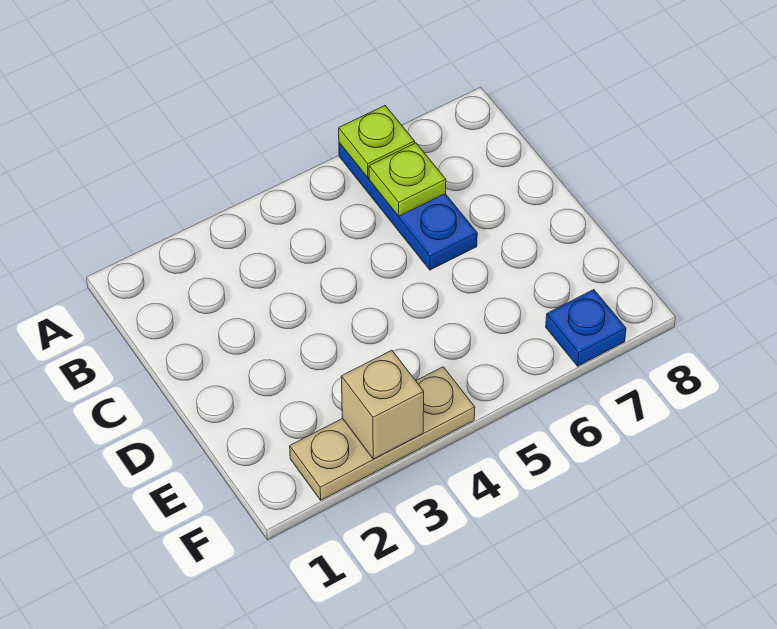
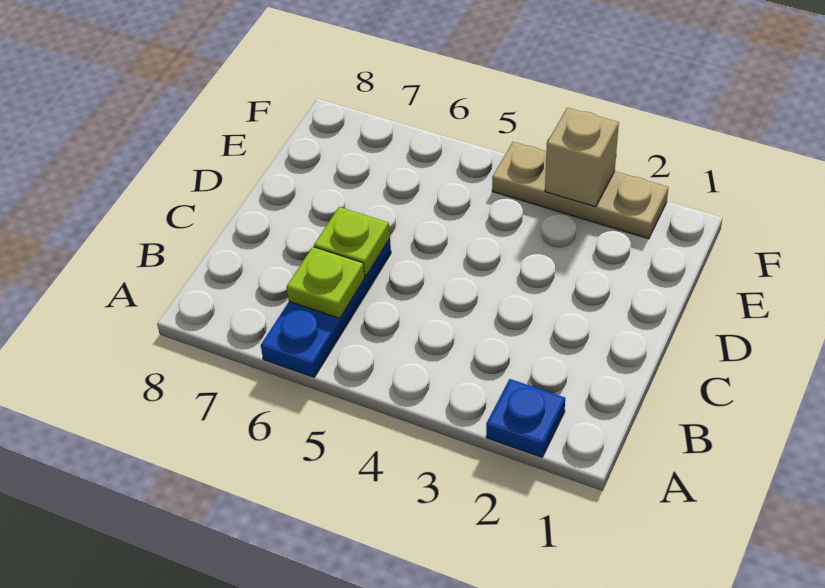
lime plate A6 level 2 -> lime plate C6 level 2
blue plate F7 level 1 -> blue plate A2 level 1

